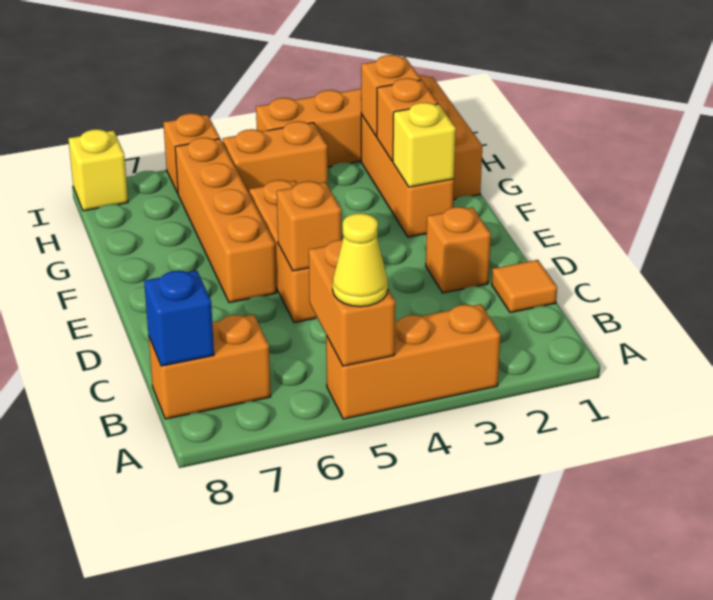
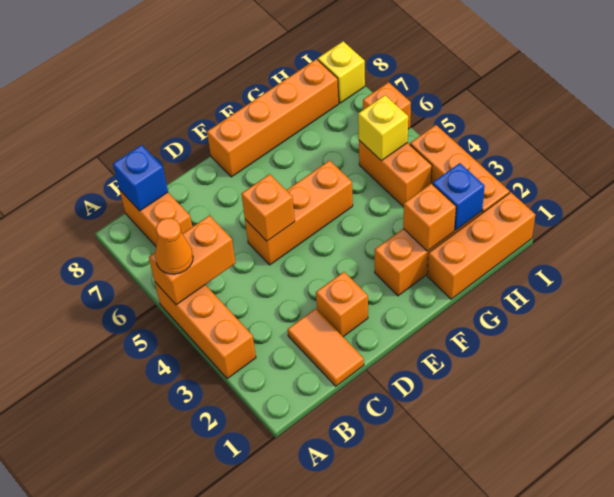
yellow cone A5 level 3 -> orange cone A5 level 3
orange tile C1 level 1 -> orange tile C1:C2 level 1
orange brick E6:H6 level 1 -> orange brick E8:H8 level 1
yellow brick F2 level 2 -> yellow brick H5 level 2
orange brick H2 level 2 -> blue brick H2 level 2

